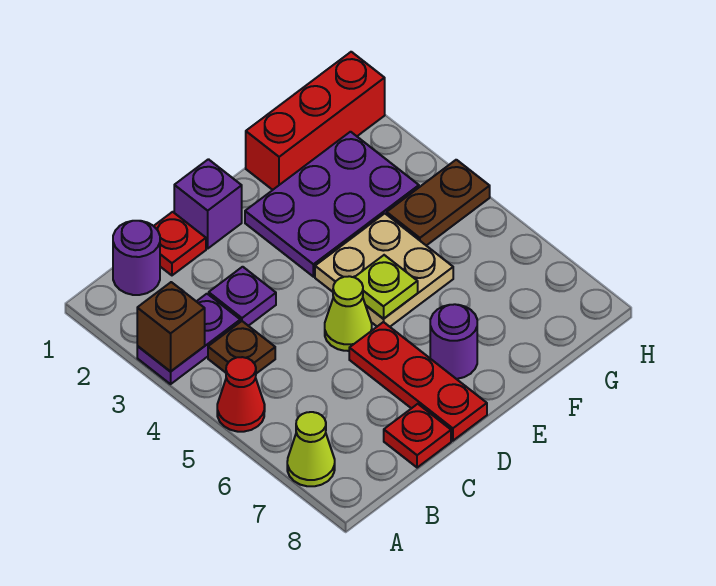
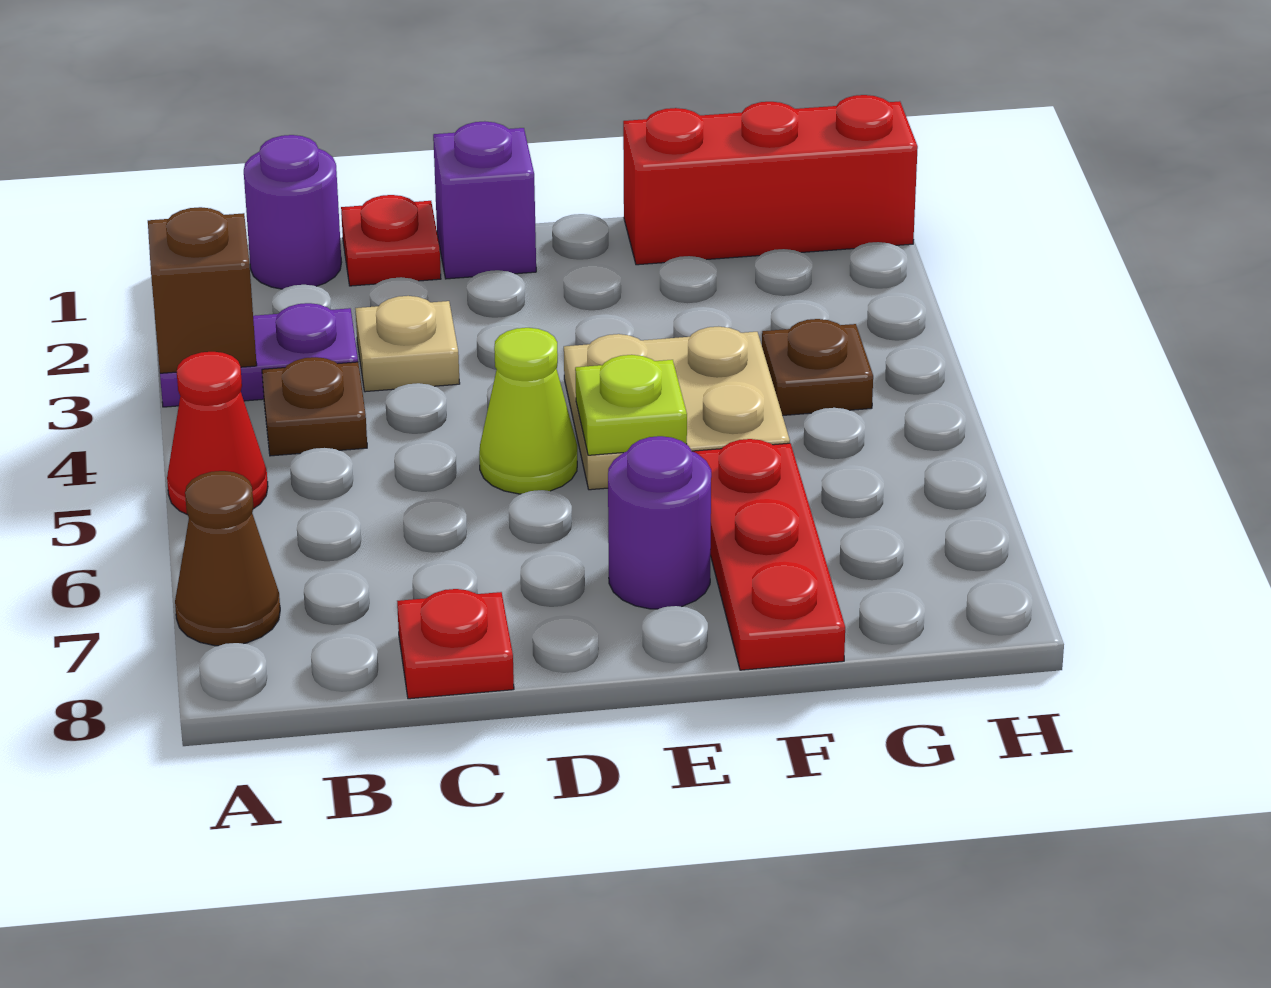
lime cone A7 level 1 -> brown cone A7 level 1
purple plate C3 level 1 -> tan plate C3 level 1
red plate D6:D8 level 1 -> red plate F6:F8 level 1
purple plate E2:G3 level 1 -> none
brown plate G4:H4 level 1 -> brown plate G4 level 1

